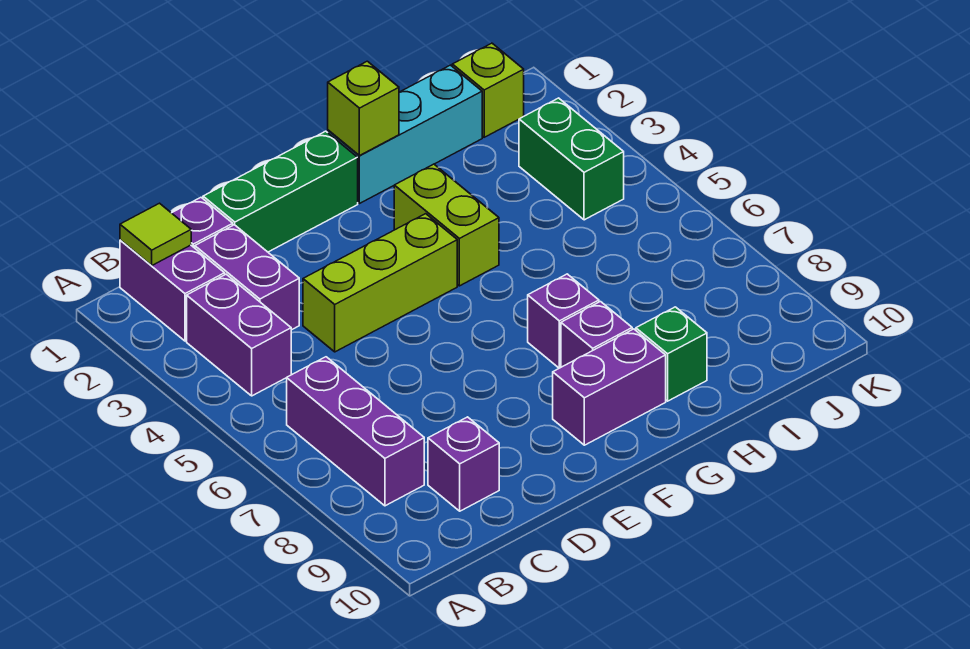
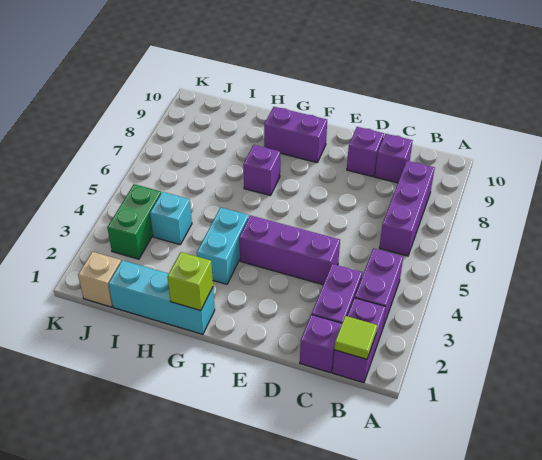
green brick D1:F1 level 1 -> none
lime brick D4:F4 level 1 -> purple brick D4:F4 level 1
lime brick G3:G4 level 1 -> cyan brick G3:G4 level 1
purple brick G8 level 1 -> purple brick D9 level 1
green brick H9 level 1 -> none
none -> cyan brick I4 level 1
lime brick J1 level 1 -> tan brick J1 level 1

